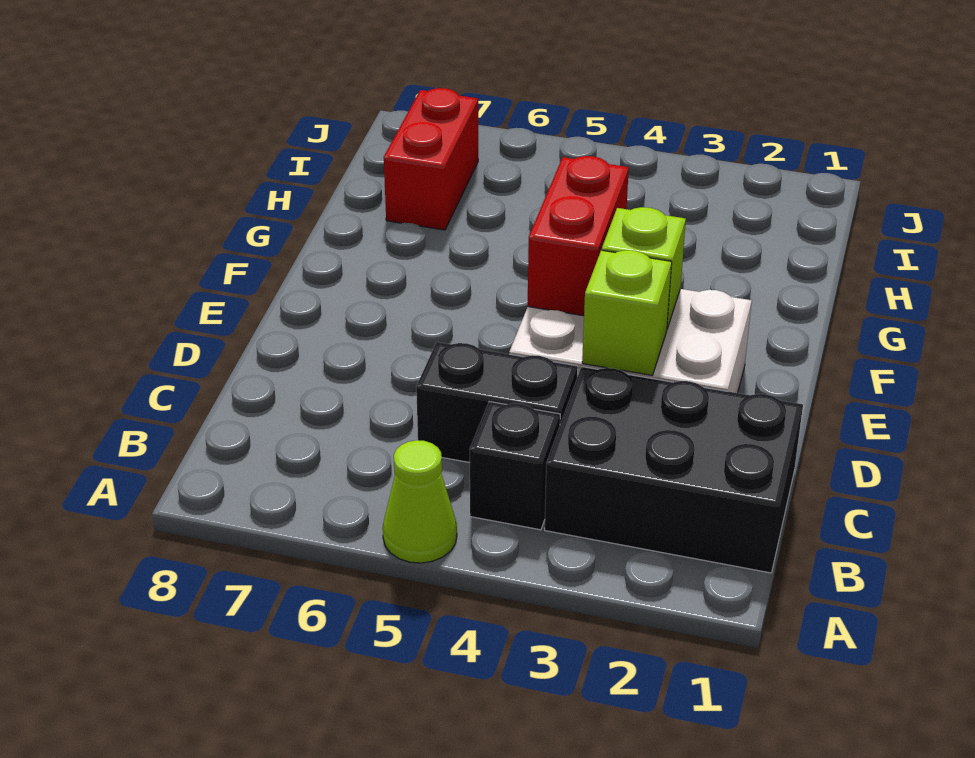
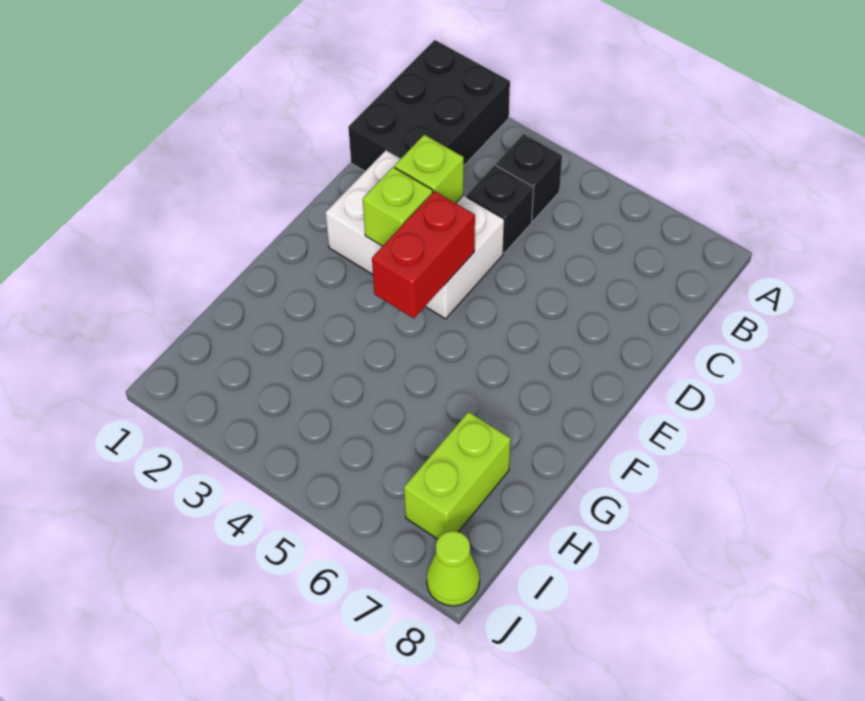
lime cone A5 level 1 -> lime cone J8 level 1
black brick B1:C3 level 1 -> black brick A1:C2 level 1
black brick C4:C5 level 1 -> black brick C4 level 1
red brick H7:I7 level 1 -> lime brick H7:I7 level 1

